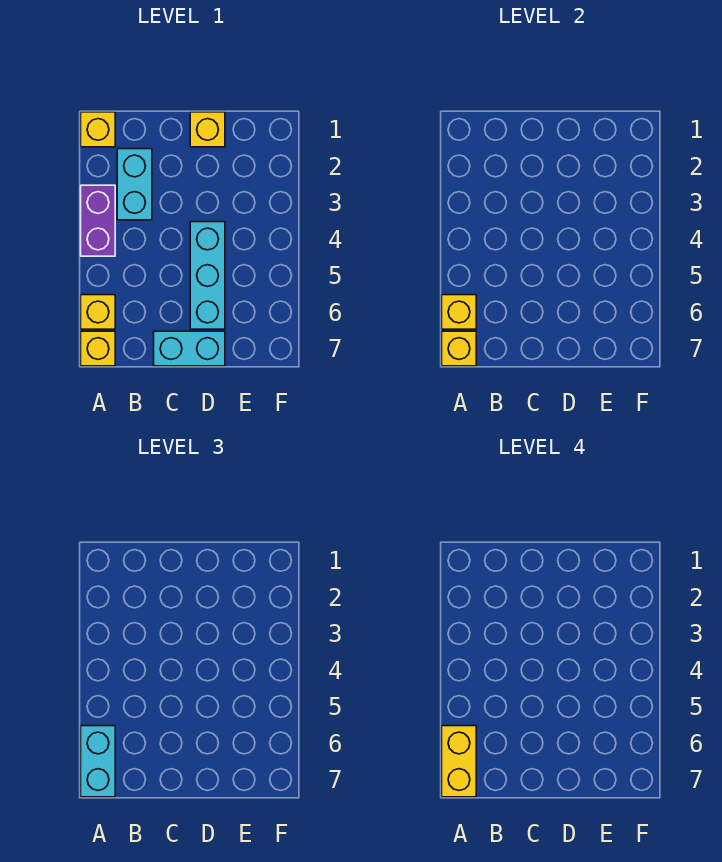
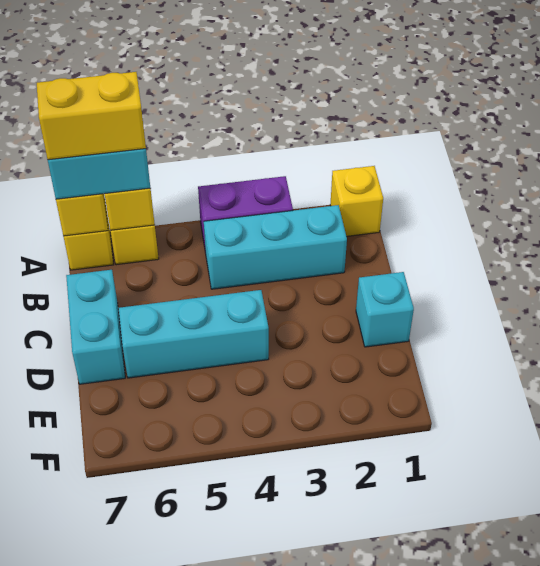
cyan brick B2:B3 level 1 -> cyan brick B2:B4 level 1
yellow brick D1 level 1 -> cyan brick D1 level 1

